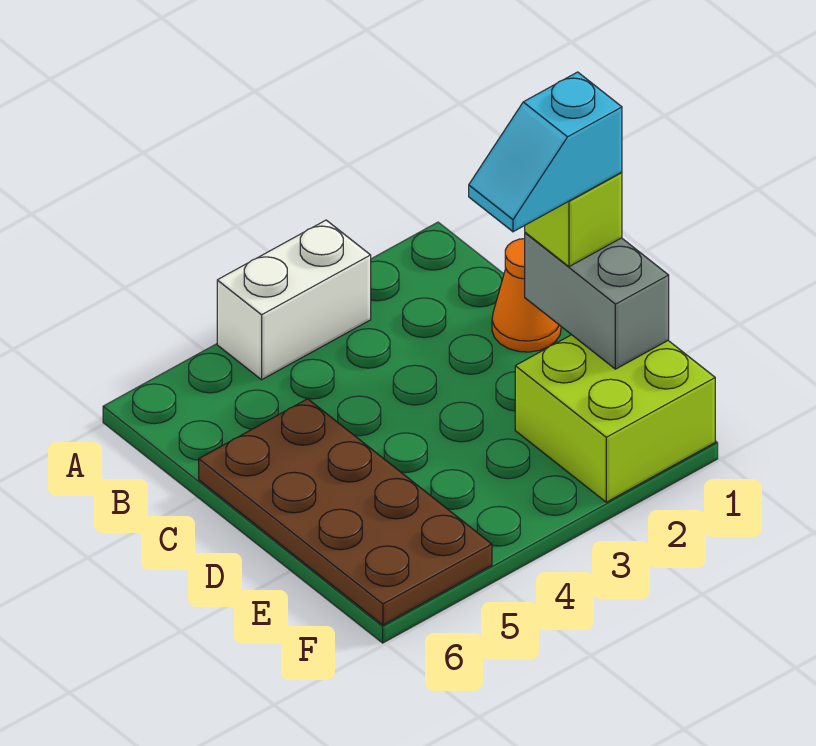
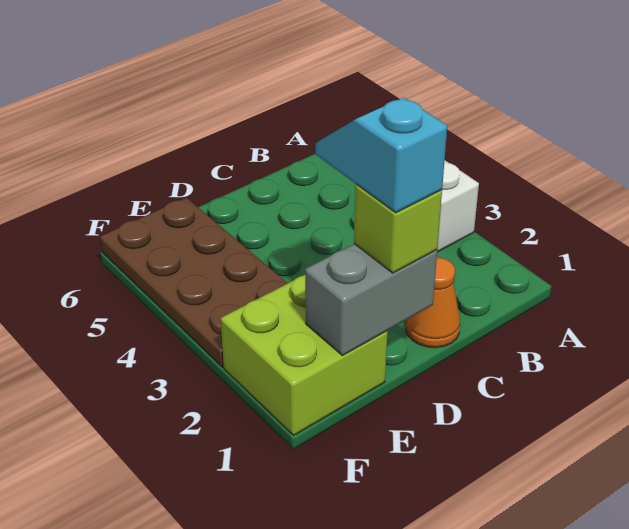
brown plate C5:F6 level 1 -> brown plate E3:F6 level 1

